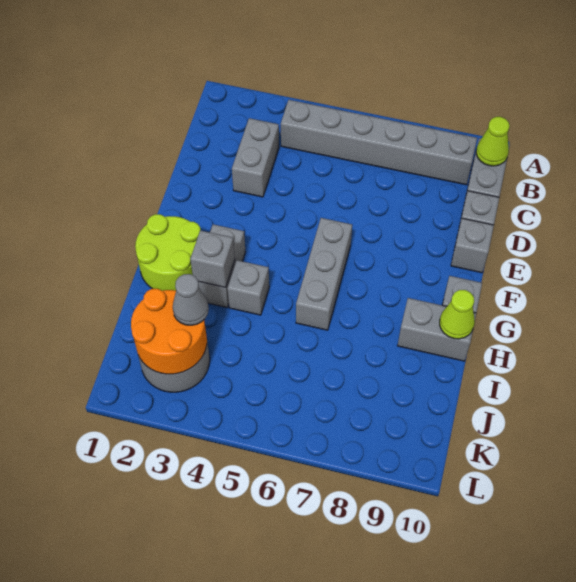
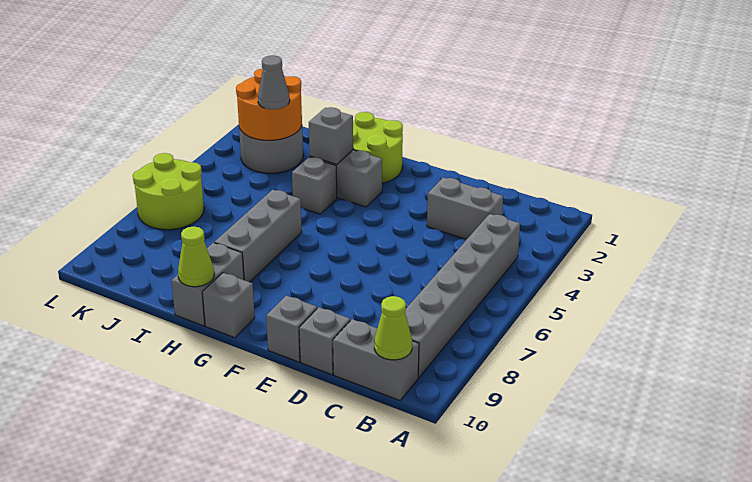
grey brick F6:H6 level 1 -> grey brick H6:H8 level 1
none -> lime round brick K6:L7 level 1

